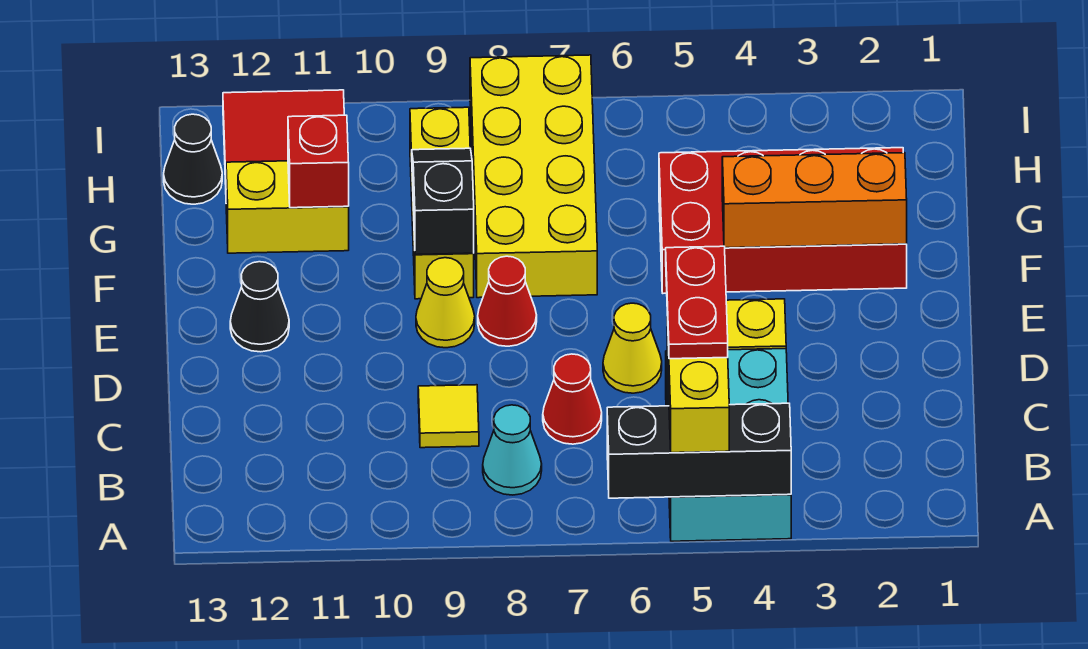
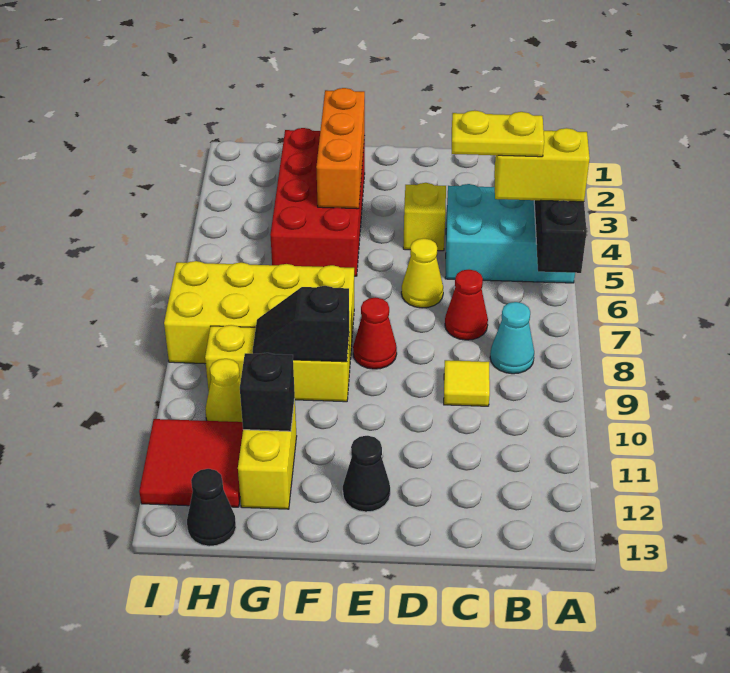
red plate B5:C5 level 4 -> yellow plate B5:C5 level 4
yellow cone E9 level 1 -> yellow cone H10 level 1
red brick G11 level 2 -> black brick G11 level 2

